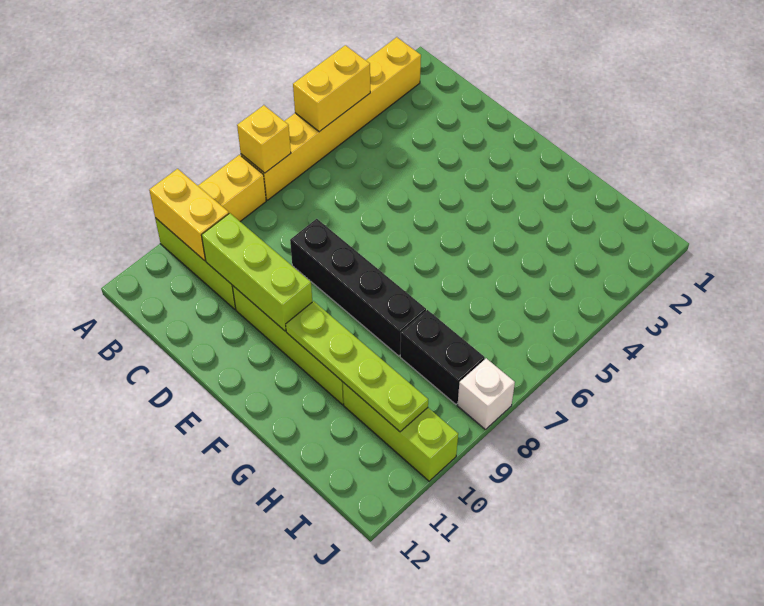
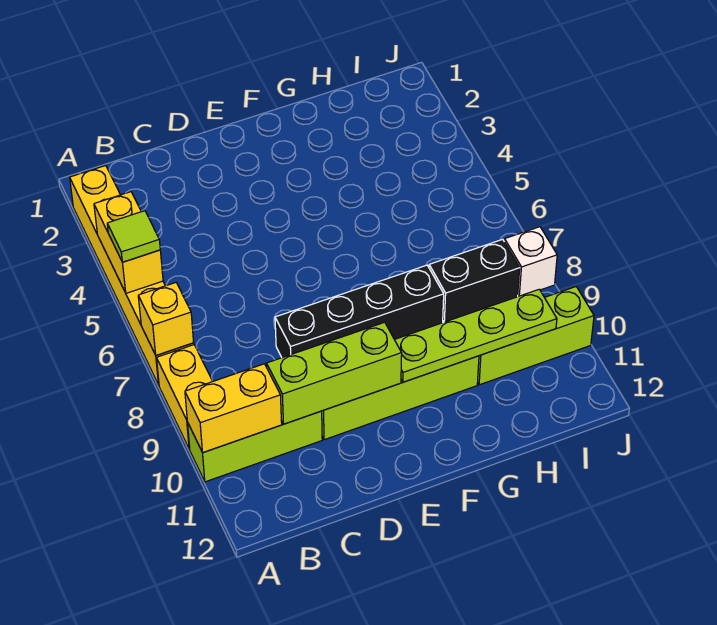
none -> lime tile A5 level 3

